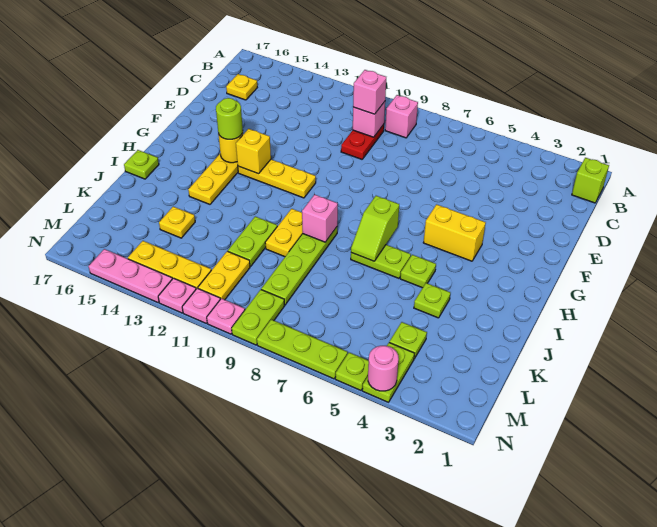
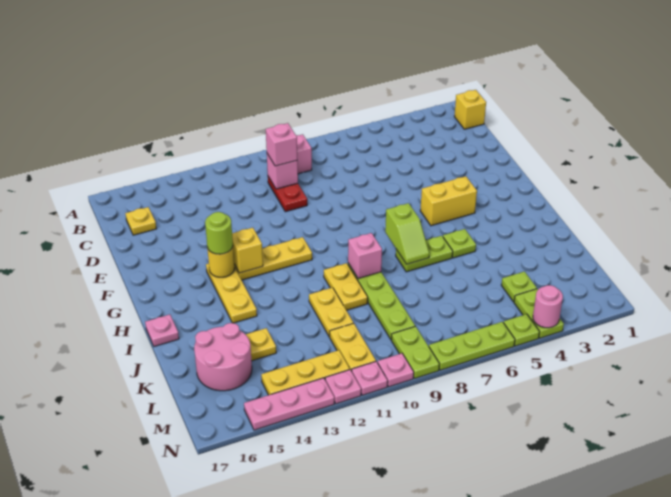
lime brick B1 level 1 -> yellow brick B1 level 1
lime plate I17 level 1 -> pink plate I17 level 1
lime plate J4 level 1 -> none
lime plate J11:K11 level 1 -> yellow plate J11:K11 level 1
none -> pink round brick K15:L16 level 1

